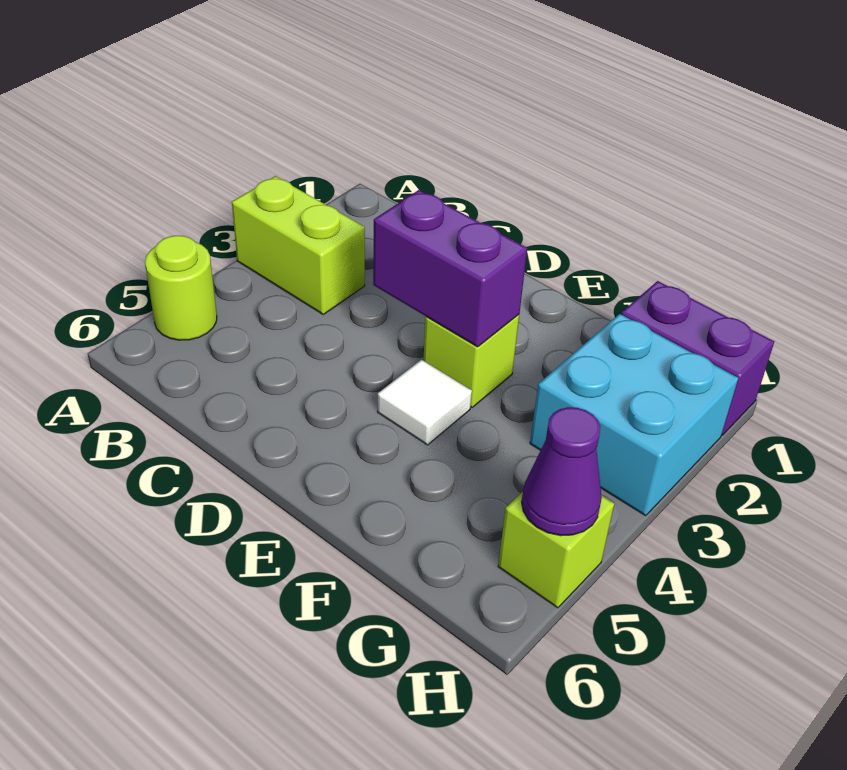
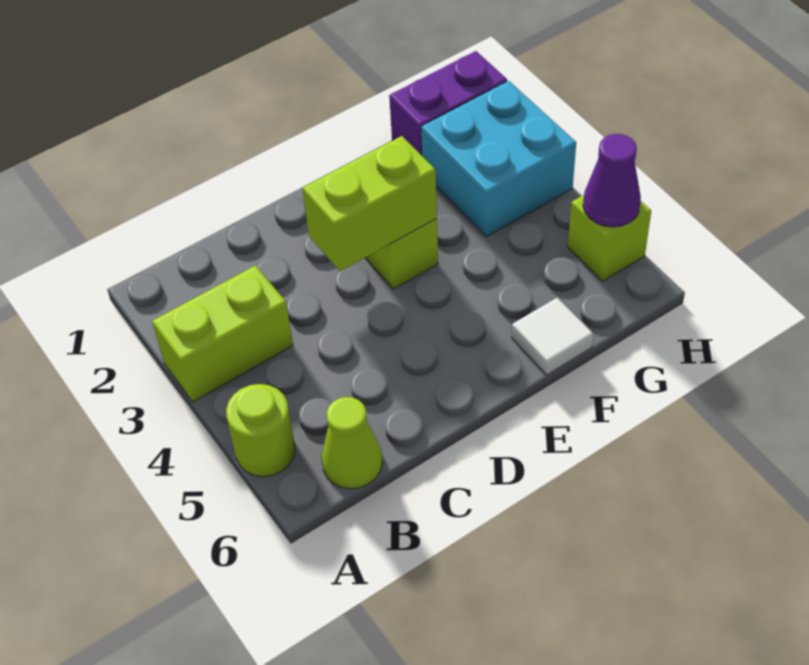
none -> lime cone B6 level 1
purple brick D3:E3 level 2 -> lime brick D3:E3 level 2
white tile E4 level 1 -> white tile F6 level 1

